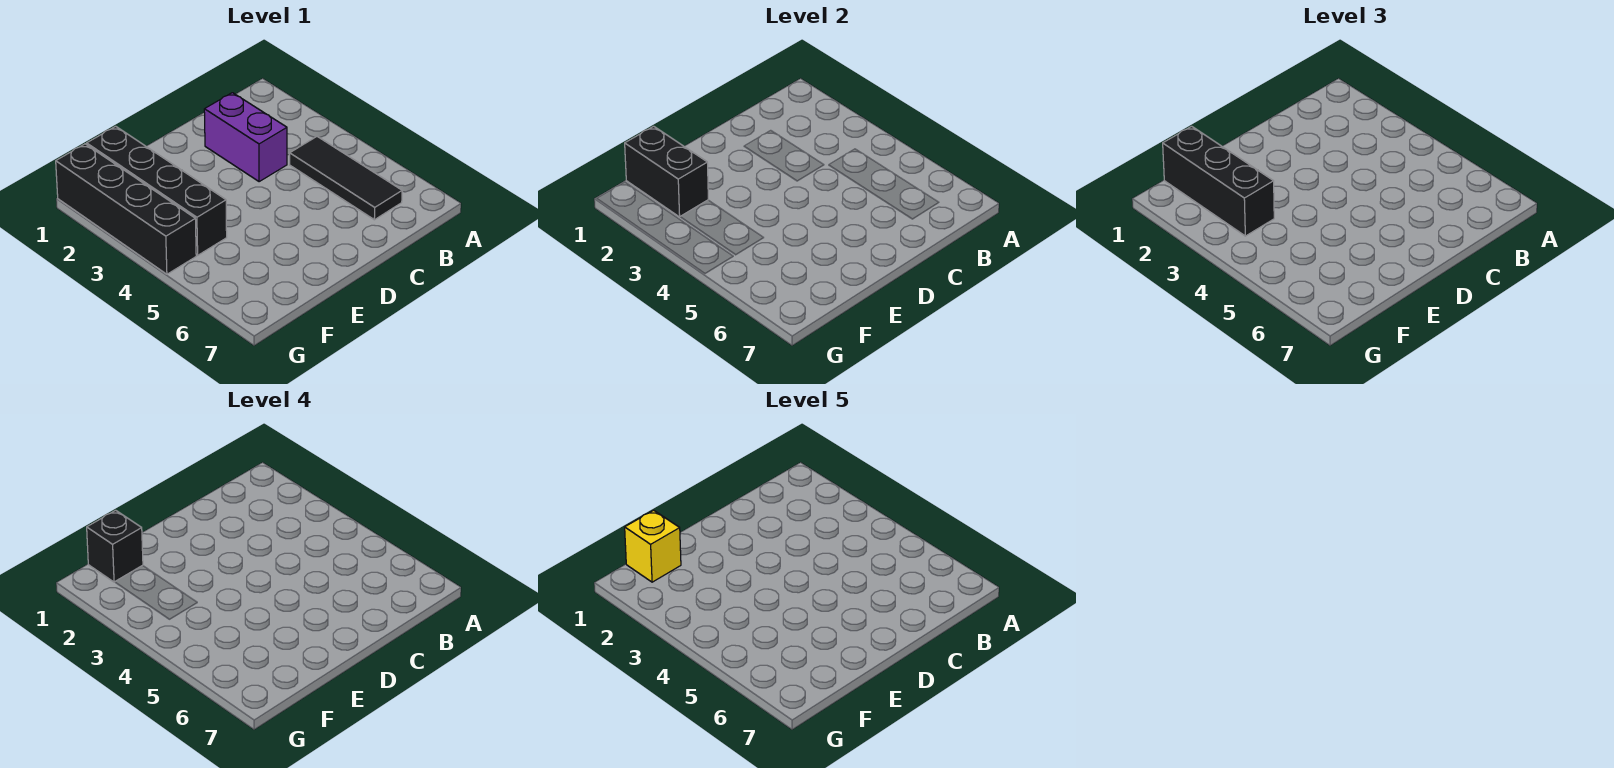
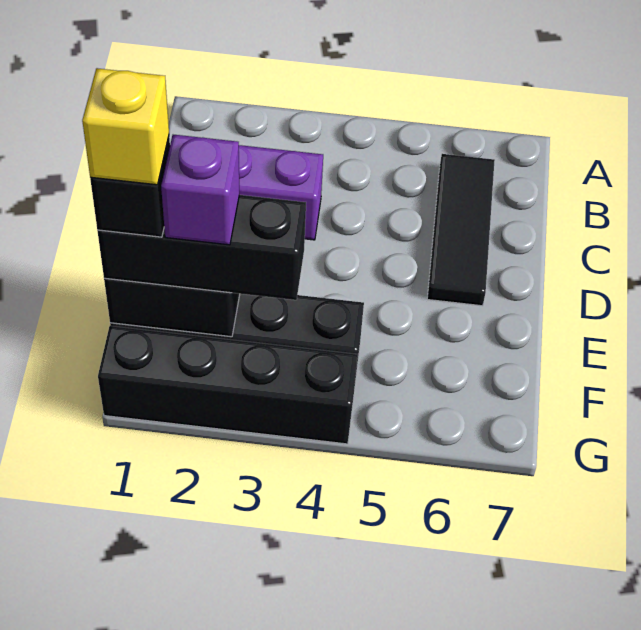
black tile B4:B6 level 1 -> black tile B6:D6 level 1
none -> purple brick F2 level 4

